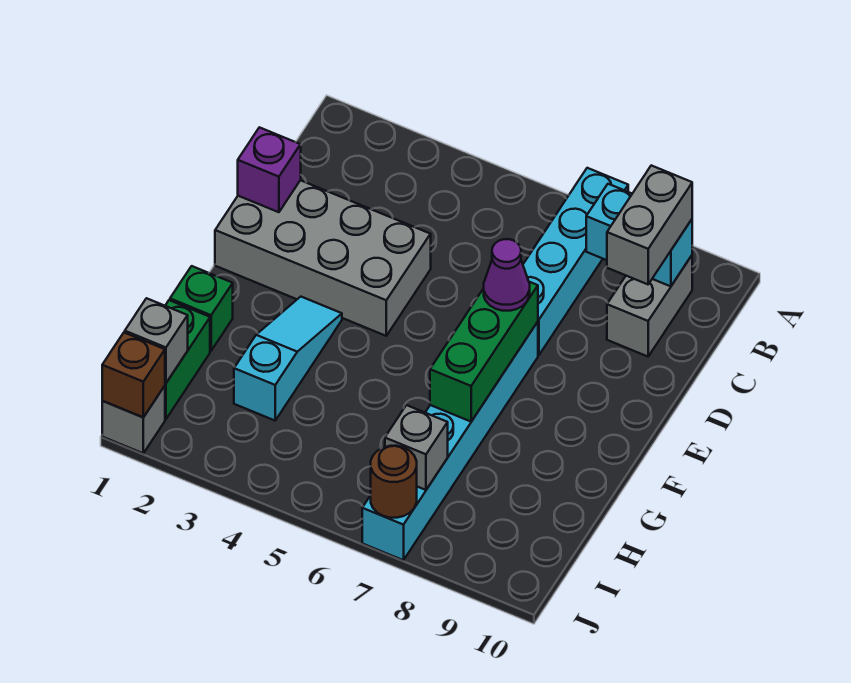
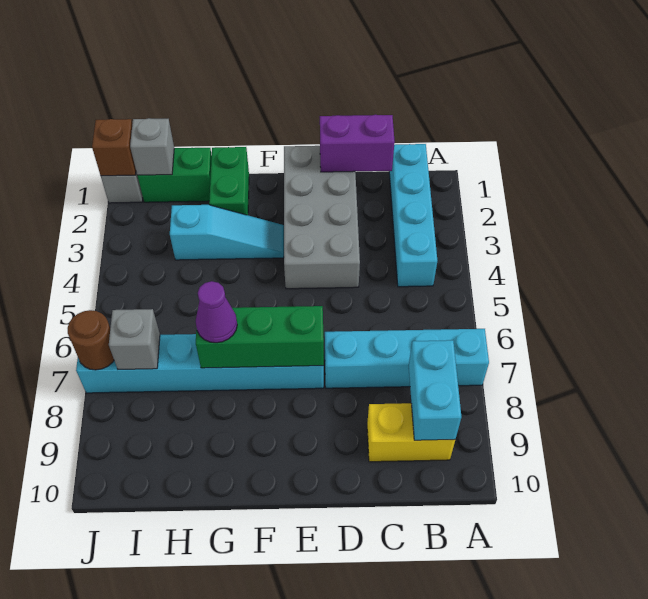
none -> cyan brick B1:B4 level 1
grey brick B9:C9 level 1 -> yellow brick B9:C9 level 1
grey brick B9:C9 level 3 -> none
purple brick D1 level 2 -> purple brick C1:D1 level 2
purple cone E7 level 3 -> purple cone G7 level 3
green brick G1 level 1 -> green brick G1:G2 level 1

